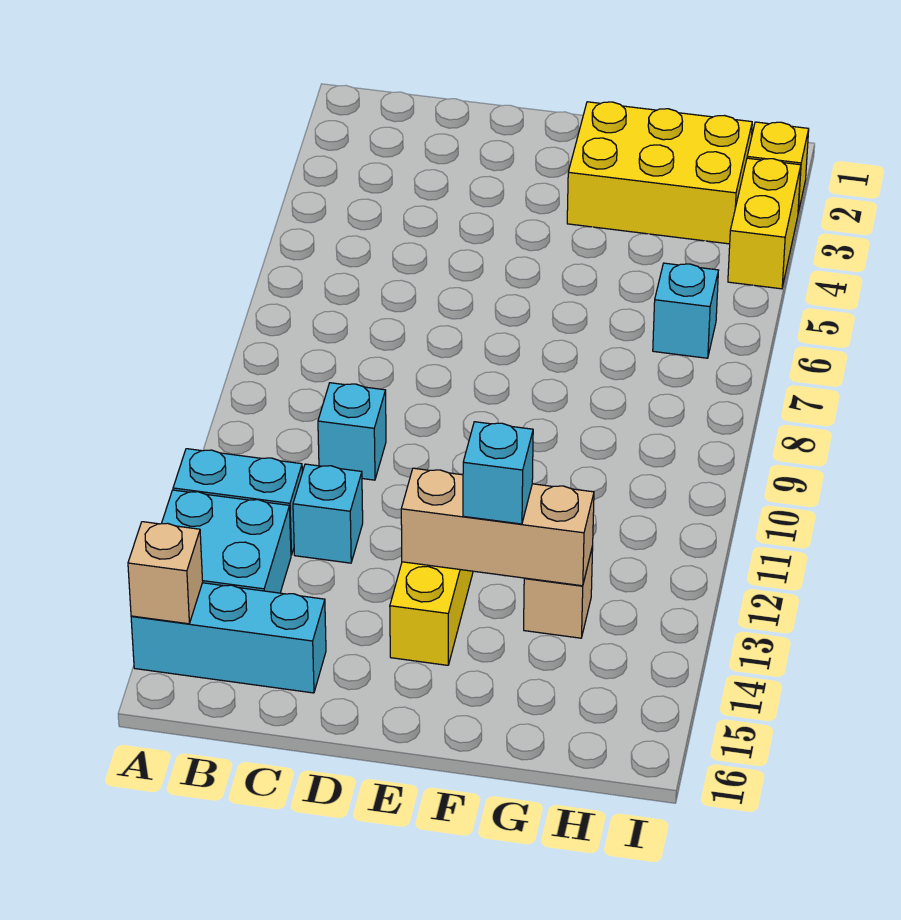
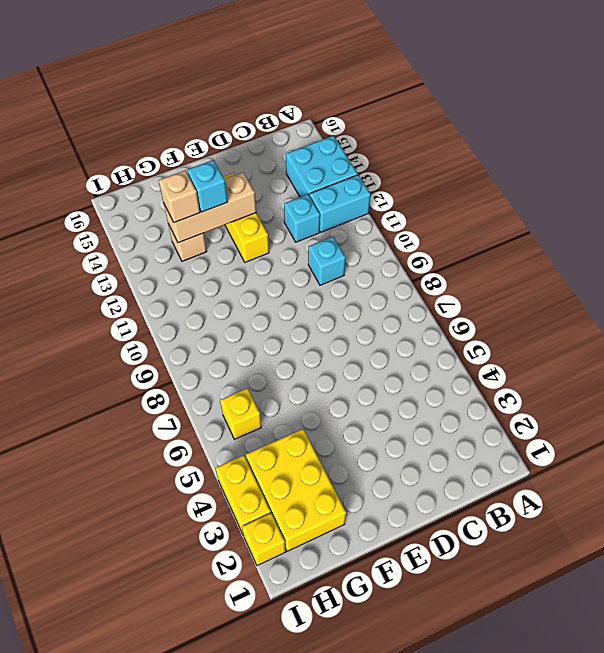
cyan brick A15:C15 level 1 -> none
tan brick A15 level 2 -> tan brick G13 level 3
yellow brick F2:H3 level 1 -> yellow brick G2:H4 level 1
cyan brick H6 level 1 -> yellow brick H6 level 1

